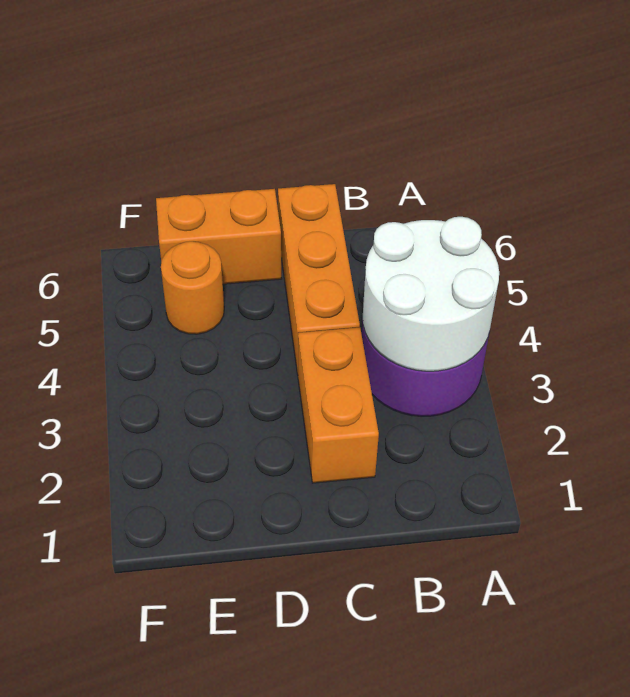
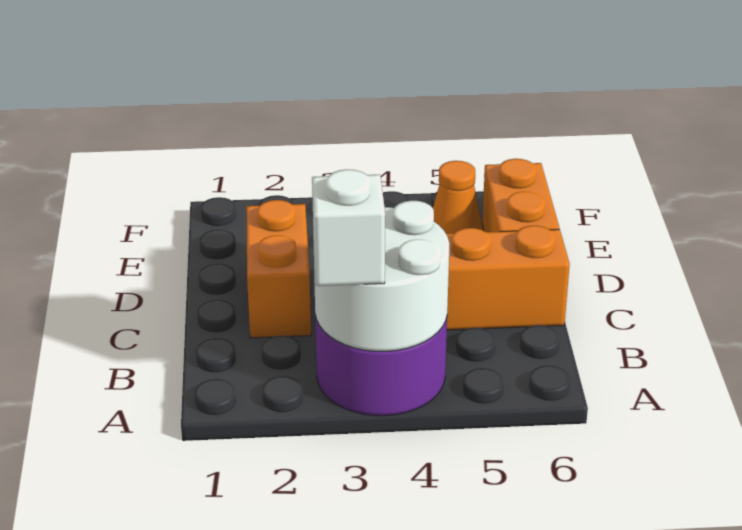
none -> white brick A3 level 3
orange brick C2:C3 level 1 -> orange brick C2:D2 level 1
orange round brick E5 level 1 -> orange cone E5 level 1

